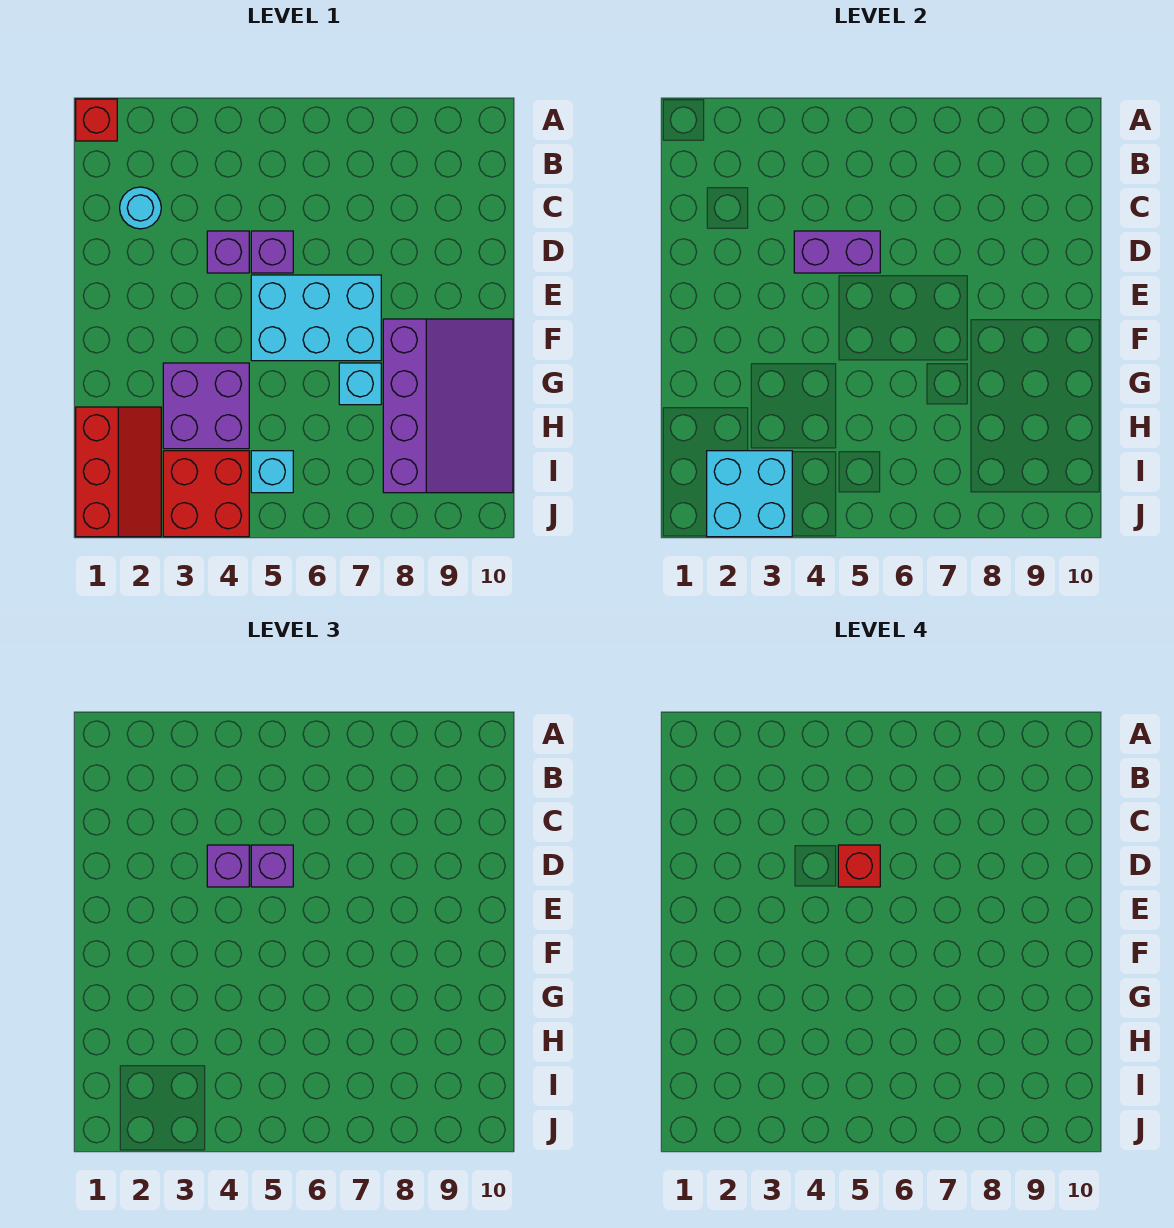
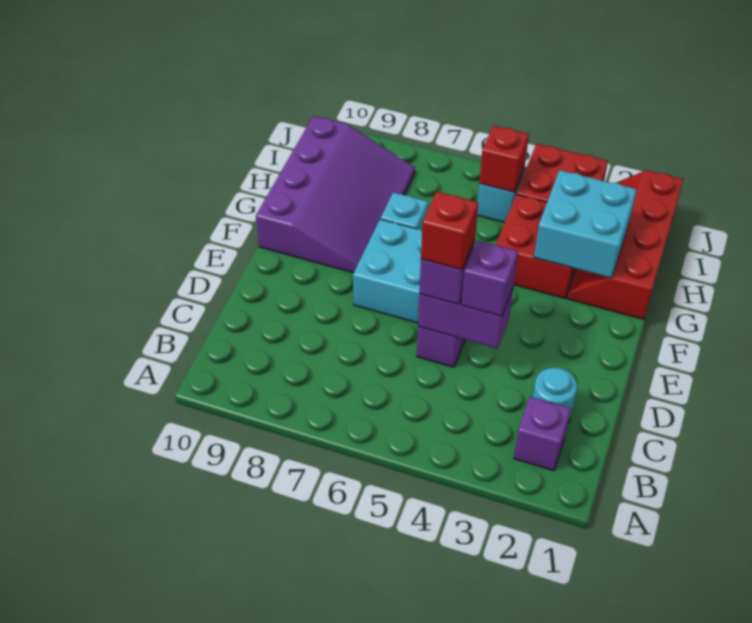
red brick A1 level 1 -> red brick I5 level 2
purple brick D4 level 1 -> purple brick B2 level 1
purple slope F8:I10 level 1 top 8 -> purple slope F8:I10 level 1 top 10
purple brick G3:H4 level 1 -> red brick G3:H4 level 1
red slope H1:J2 level 1 top 1 -> red slope G1:J2 level 1 top 1
cyan brick I2:J3 level 2 -> cyan brick G2:H3 level 2

